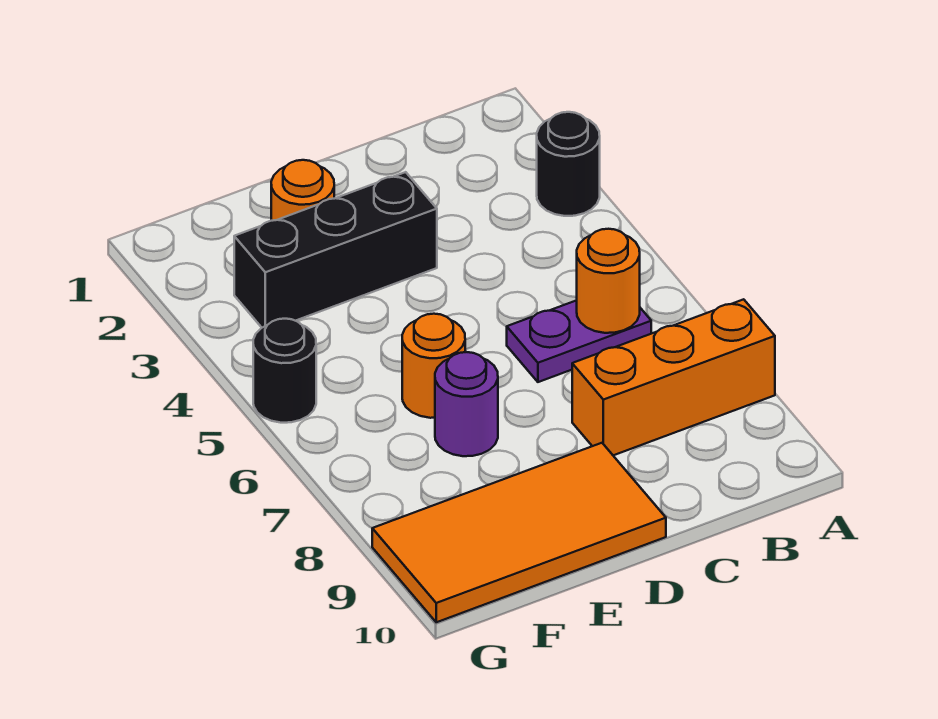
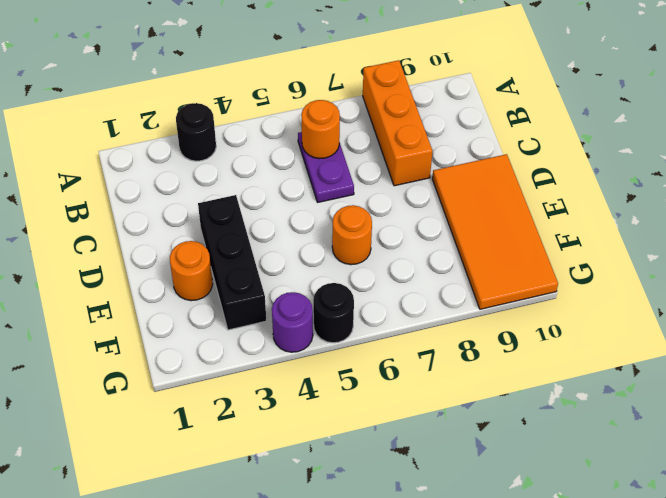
purple round brick E7 level 1 -> purple round brick G4 level 1

